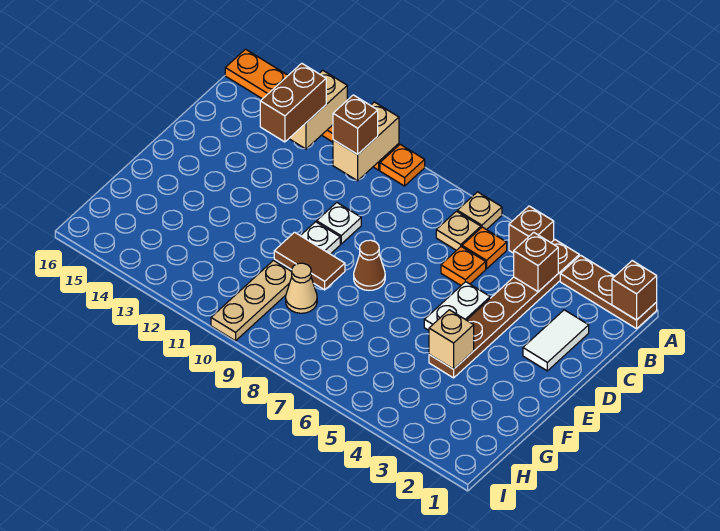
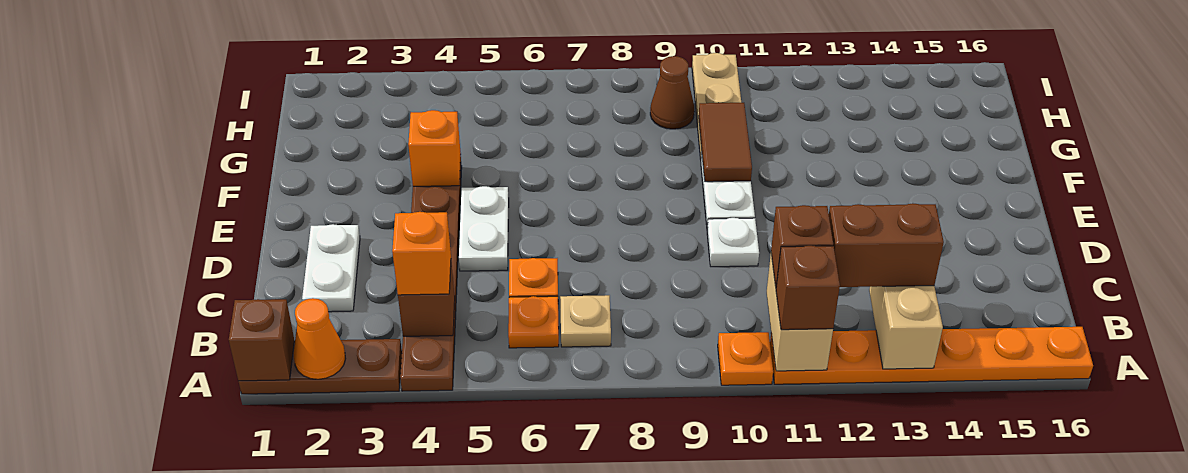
none -> orange cone A2 level 2
brown brick A5 level 1 -> brown brick A11 level 3
tan plate A7 level 1 -> none
none -> orange brick B4 level 3
brown brick B13:C13 level 3 -> brown brick B12:B13 level 3
white tile C2:D2 level 1 -> white plate C2:D2 level 1
brown cone E8 level 1 -> brown cone H9 level 1
tan brick F4 level 2 -> orange brick F4 level 2
brown tile F9:F10 level 2 -> brown tile F10:G10 level 2
tan cone G9 level 1 -> none

